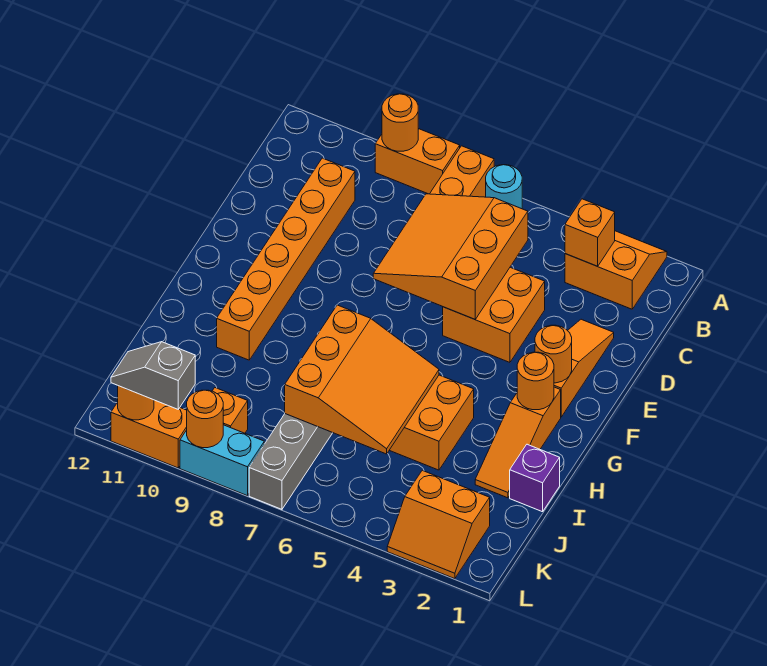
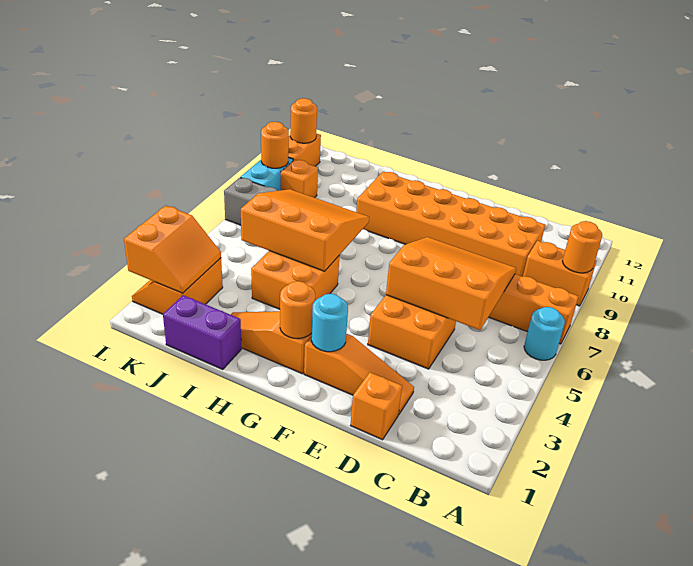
orange slope A2:B3 level 1 top B -> orange slope K2:L3 level 2 top L
orange brick A8:A9 level 1 -> orange brick A9:B9 level 1
orange brick B3 level 2 -> orange brick D1 level 1
orange brick C10:H10 level 1 -> orange brick C9:H10 level 1
orange round brick F2 level 2 -> cyan round brick F2 level 2
orange slope H5:J7 level 2 top 7 -> orange slope H5:J7 level 2 top 5
purple brick I1 level 1 -> purple brick I1:J1 level 1
grey slope L10:L11 level 3 top 10 -> none

